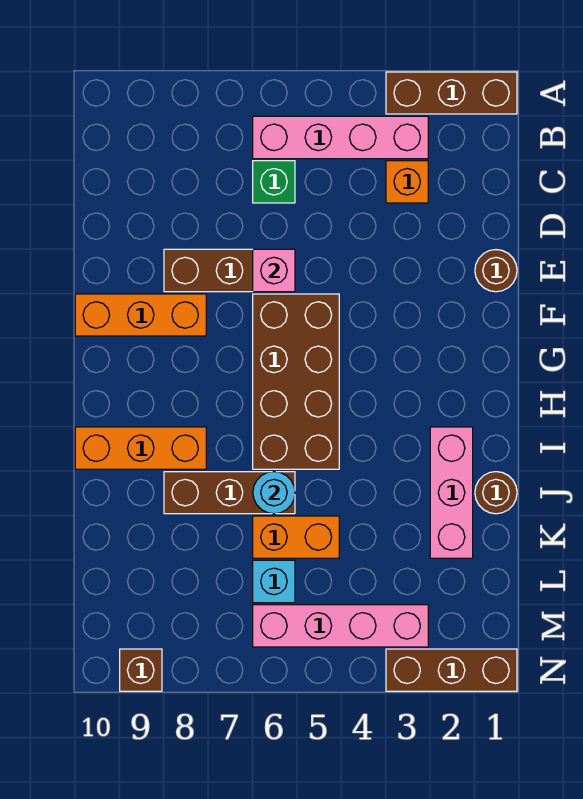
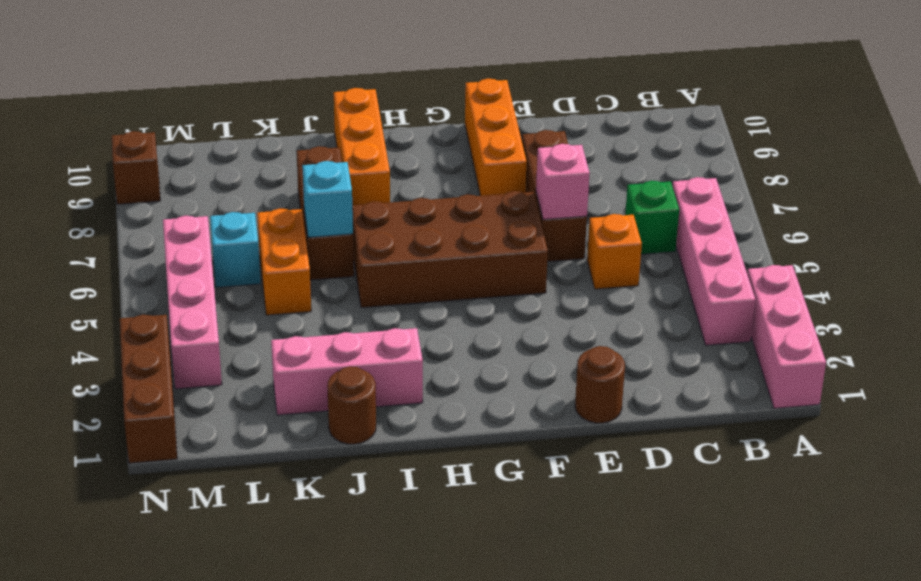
brown brick A1:A3 level 1 -> pink brick A1:A3 level 1
orange brick C3 level 1 -> orange brick D5 level 1
cyan round brick J6 level 2 -> cyan brick J6 level 2

